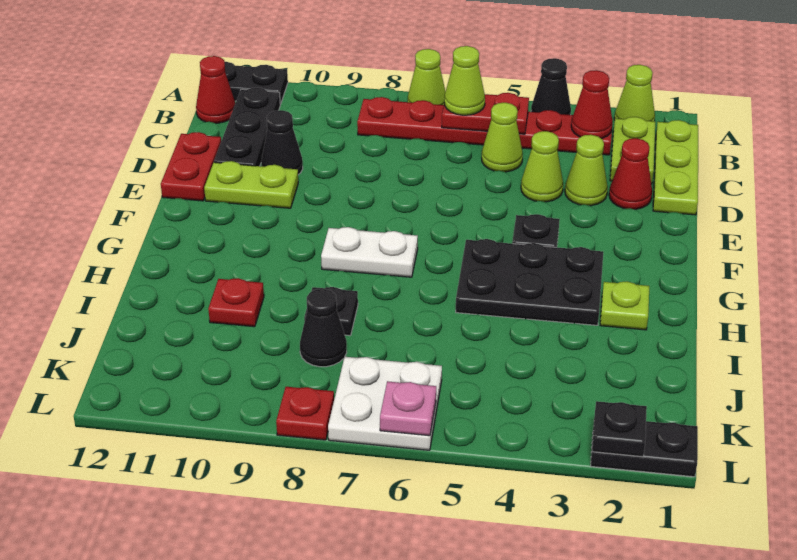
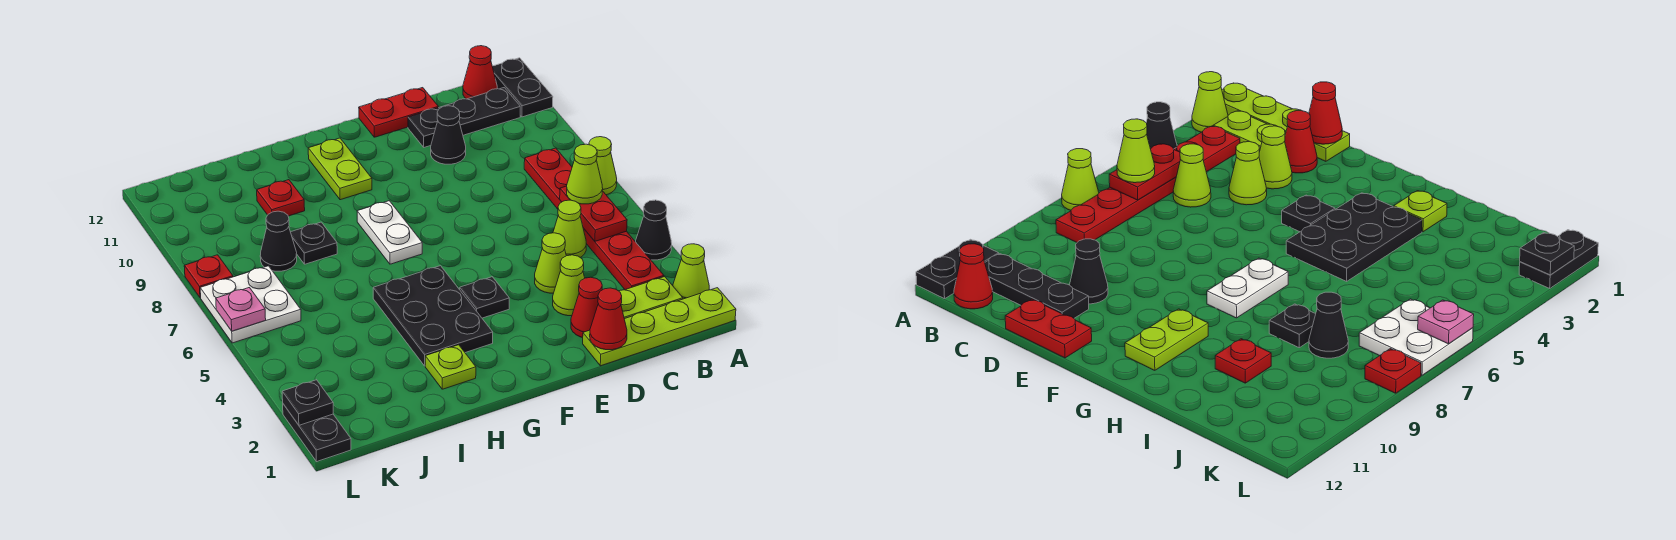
lime plate B1:D1 level 1 -> lime plate A1:D1 level 1
red cone B3 level 2 -> red cone D1 level 2
lime plate E10:E11 level 1 -> lime plate G10:G11 level 1

